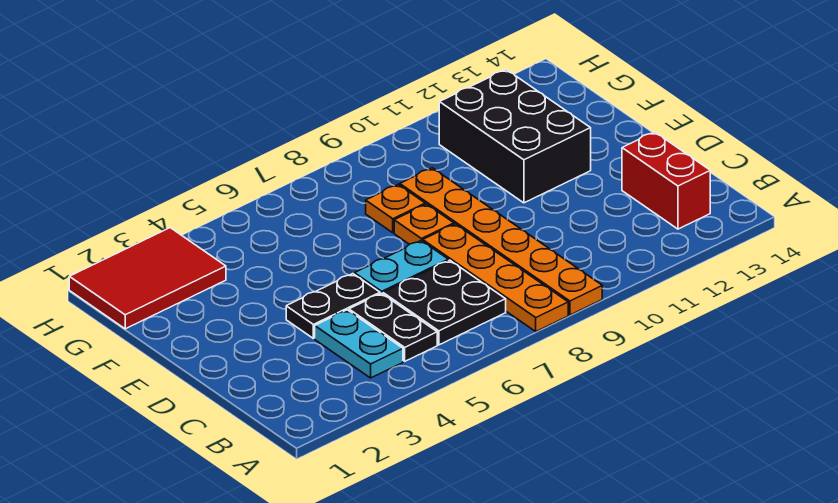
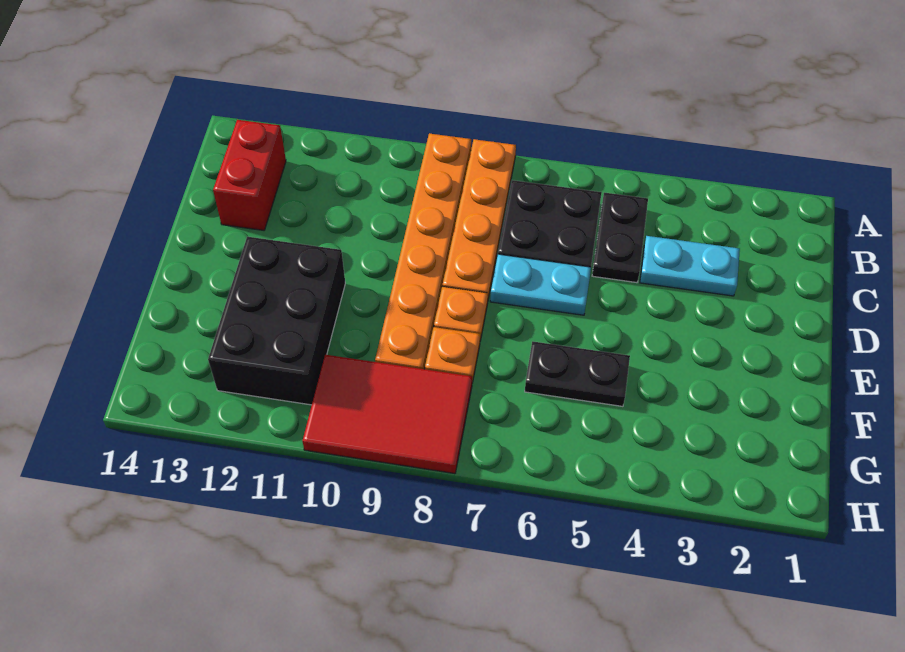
cyan plate B4:C4 level 1 -> cyan plate C3:C4 level 1
black plate D4:D5 level 1 -> black plate F5:F6 level 1
red tile G1:H3 level 1 -> red tile G8:H10 level 1

